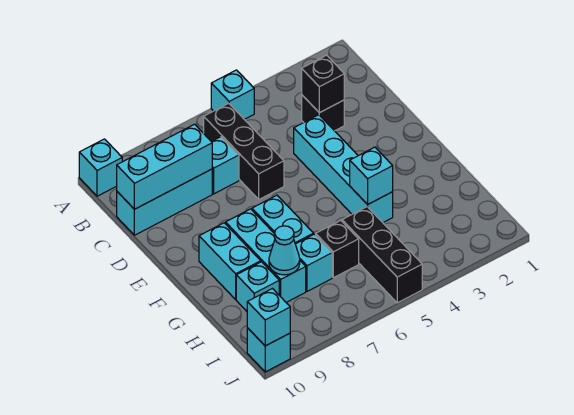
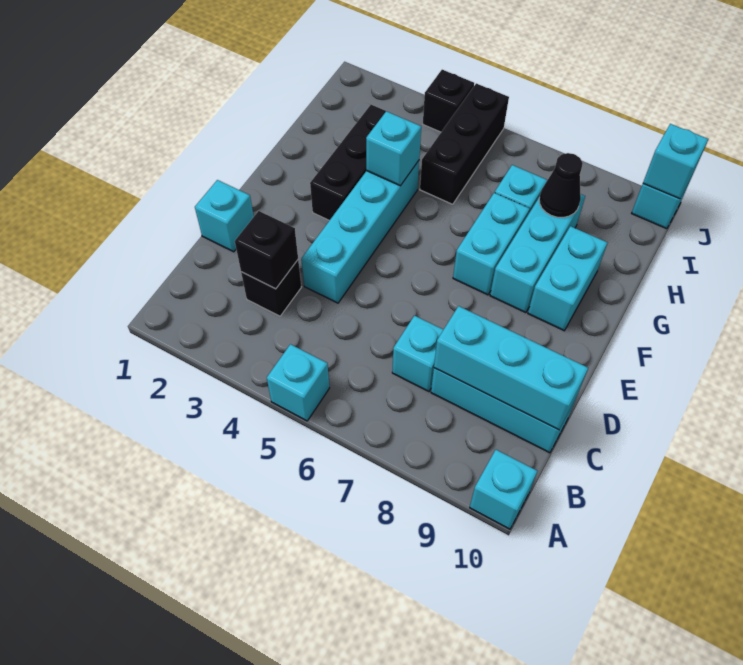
black brick B6:D6 level 1 -> black brick F3:H3 level 1
black brick H6 level 1 -> black brick J4 level 1
cyan cone H8 level 2 -> black cone H8 level 2
cyan brick H9 level 1 -> cyan brick D1 level 1

